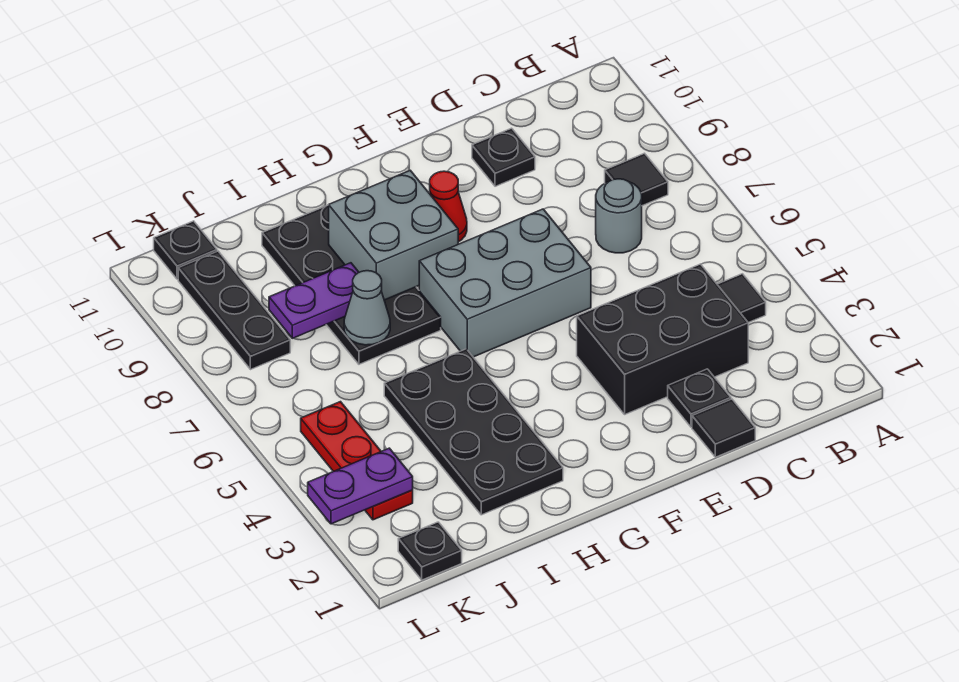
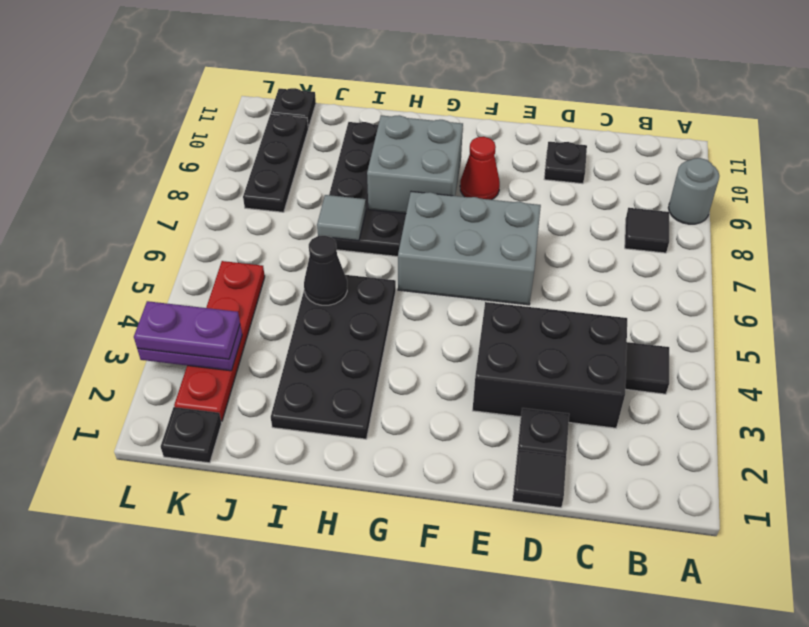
grey round brick C7 level 1 -> grey round brick A9 level 1
none -> black cone I5 level 2
grey cone I7 level 2 -> grey tile I7 level 2
purple plate I8:J8 level 2 -> purple plate K3:L3 level 3
red plate K3:K5 level 1 -> red plate K2:K5 level 1

